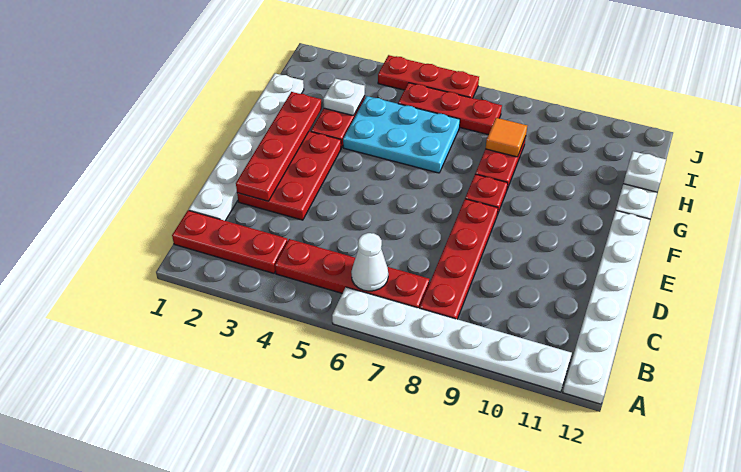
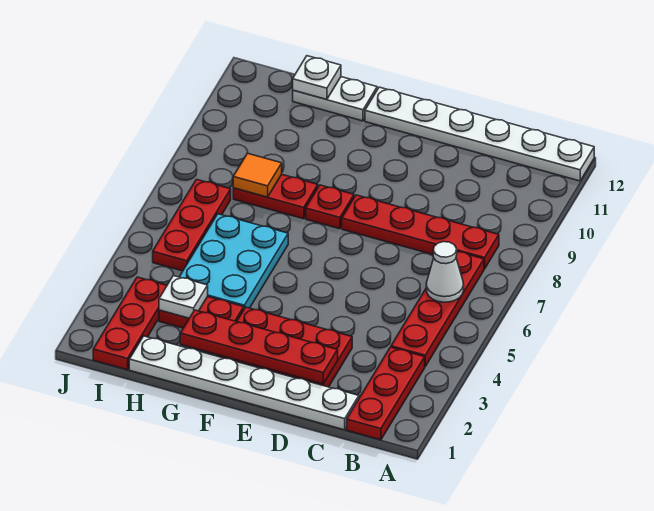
white plate A6:A11 level 1 -> none
red plate J4:J6 level 1 -> red plate I1:I3 level 1

